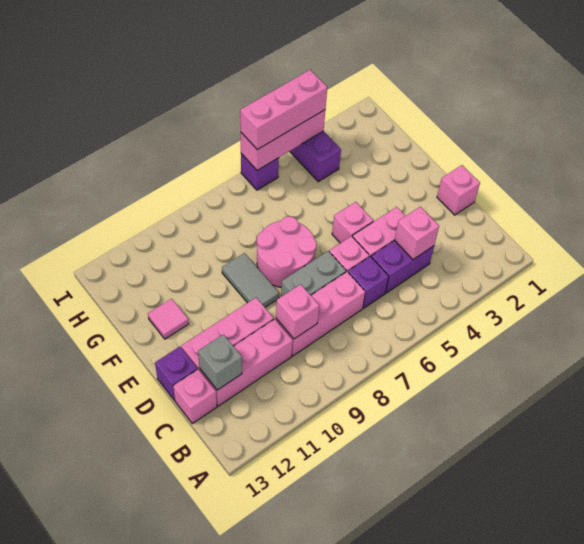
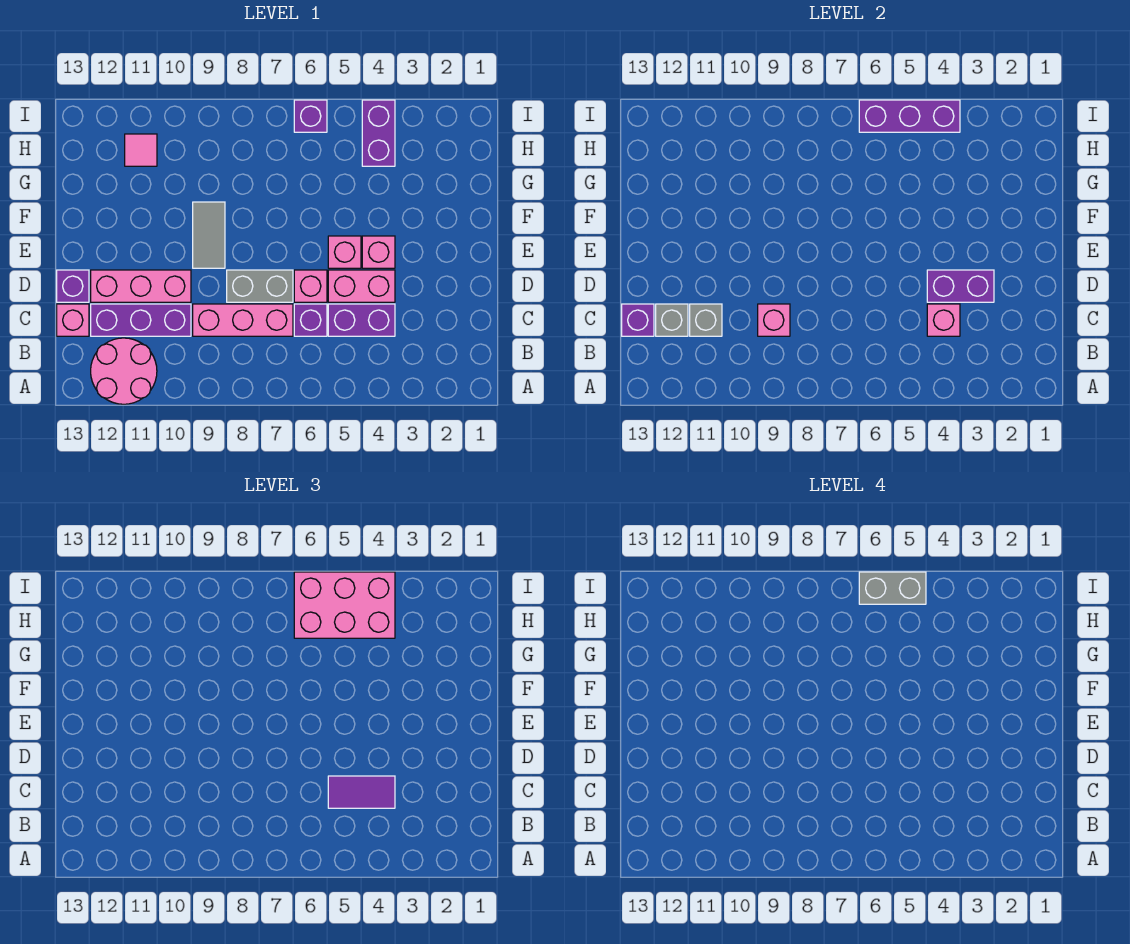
none -> purple tile C4:C5 level 3
pink brick C10:C12 level 1 -> purple brick C10:C12 level 1
none -> grey brick C11 level 2
none -> purple brick C13 level 2
pink brick D1 level 1 -> pink brick E4 level 1
none -> purple brick D3:D4 level 2
pink round brick E7:F8 level 1 -> pink round brick A11:B12 level 1
pink tile F12 level 1 -> pink tile H11 level 1
pink brick I4:I6 level 2 -> purple brick I4:I6 level 2
pink brick I4:I6 level 3 -> pink brick H4:I6 level 3
none -> grey brick I5:I6 level 4

